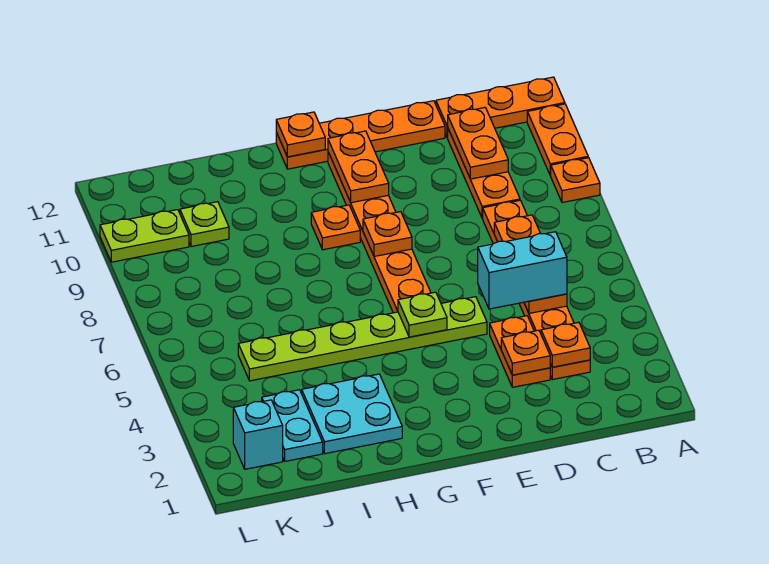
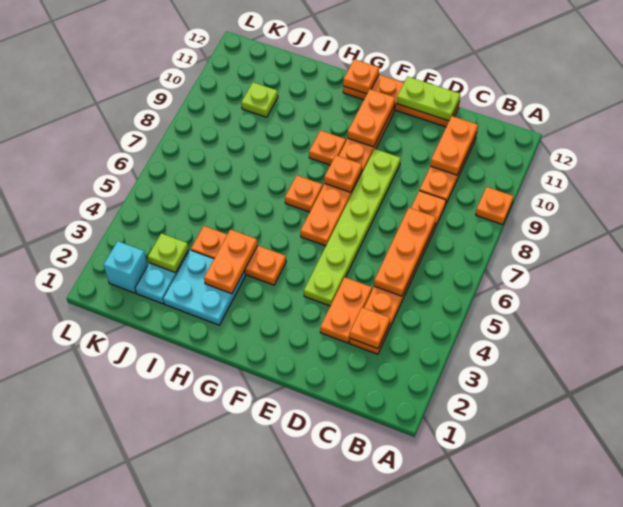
orange plate A10:A11 level 1 -> orange plate H3:H4 level 2
orange plate A12:C12 level 1 -> orange plate G4:I4 level 1
cyan brick C5:D5 level 3 -> none
orange plate D3 level 2 -> orange plate G7 level 1
lime plate E5:J5 level 1 -> lime plate E4:E9 level 1
lime plate F5 level 2 -> lime plate J3 level 2
lime plate K10:L10 level 1 -> lime plate D12:E12 level 2

